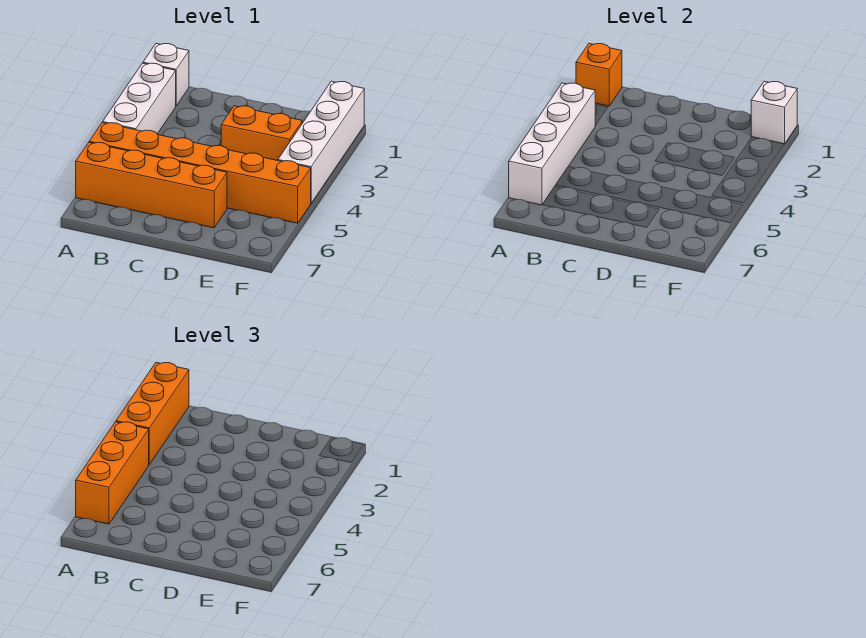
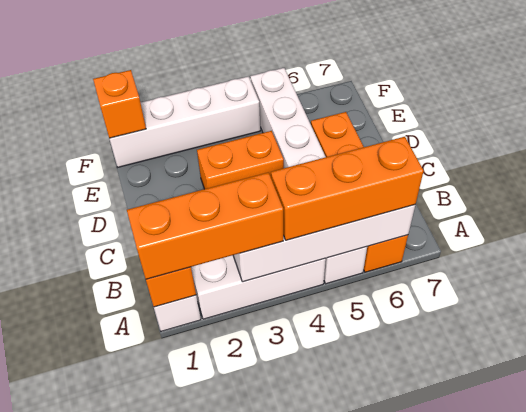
orange brick A5:F5 level 1 -> white brick A5:F5 level 1
orange brick D3:E3 level 1 -> orange brick D3:D4 level 1
white brick F1 level 2 -> orange brick F1 level 2

